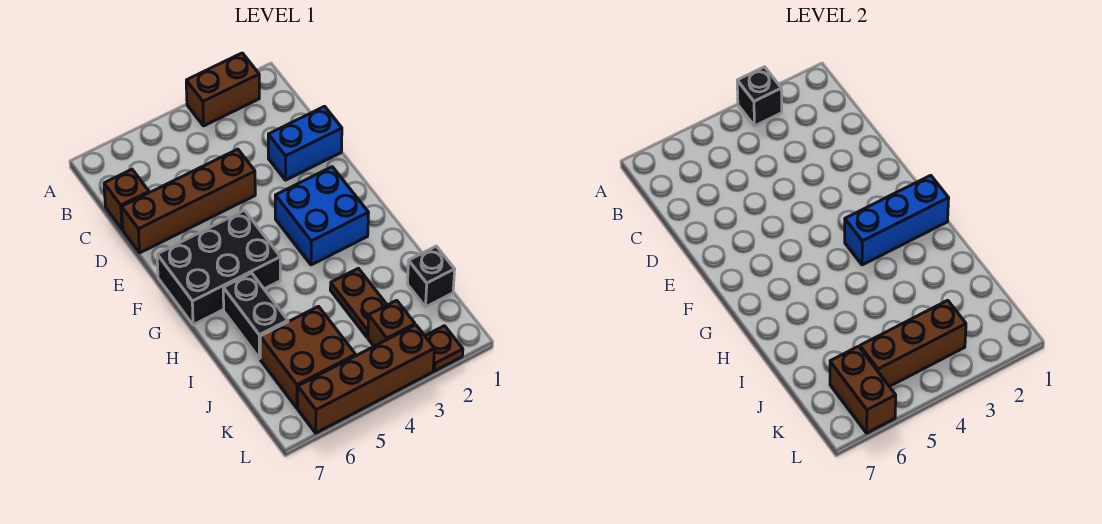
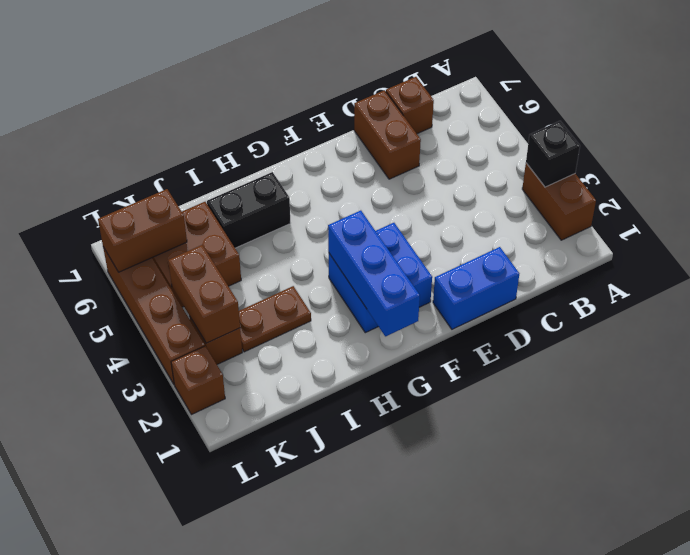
blue brick D1:D2 level 1 -> blue brick D1:E1 level 1
brown brick D4:D7 level 1 -> brown brick D6:D7 level 1
black brick F5:G7 level 1 -> none
black brick J1 level 1 -> none
brown brick K3:K5 level 2 -> brown brick K3:K4 level 2
brown plate L2 level 1 -> brown brick L2 level 1

